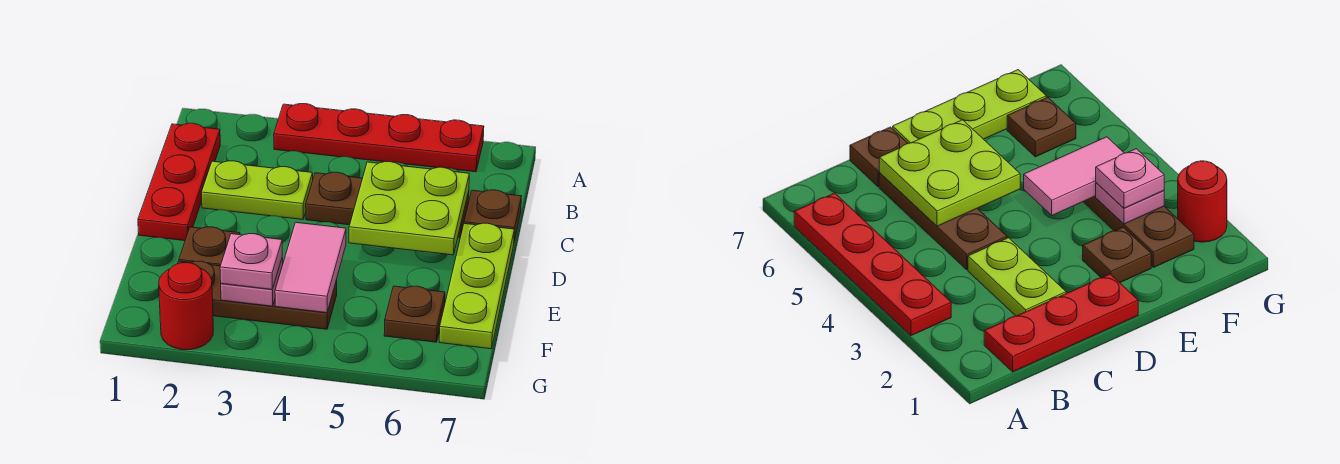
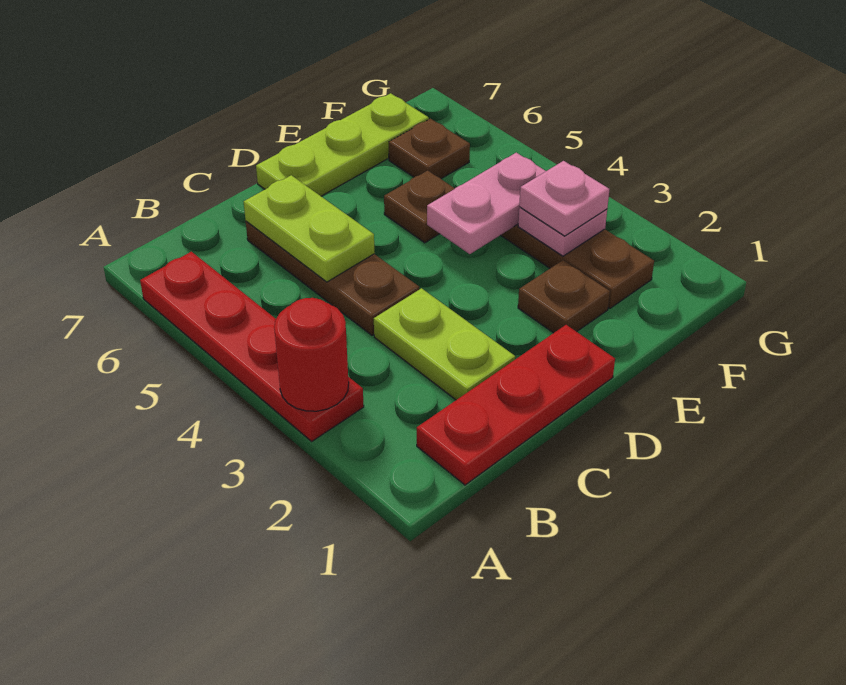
lime plate C5:D6 level 2 -> lime plate C5:C6 level 2
brown plate C7 level 1 -> brown plate E5 level 1
pink tile E4:F4 level 2 -> pink plate E4:F4 level 2
red round brick G2 level 1 -> red round brick A3 level 2

